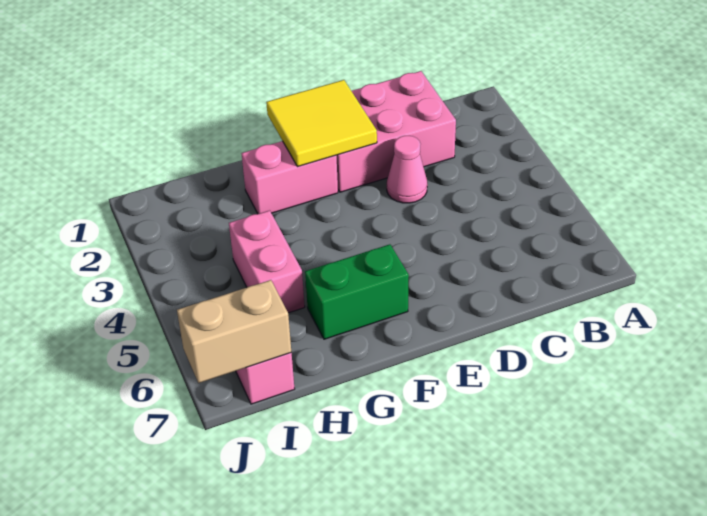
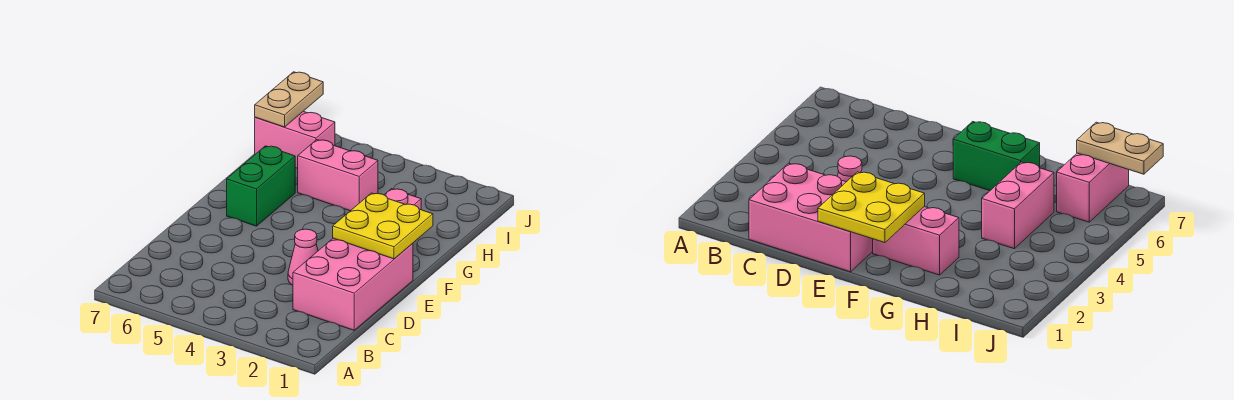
yellow tile E1:F2 level 2 -> yellow plate E1:F2 level 2
tan brick I7:J7 level 2 -> tan plate I7:J7 level 2

